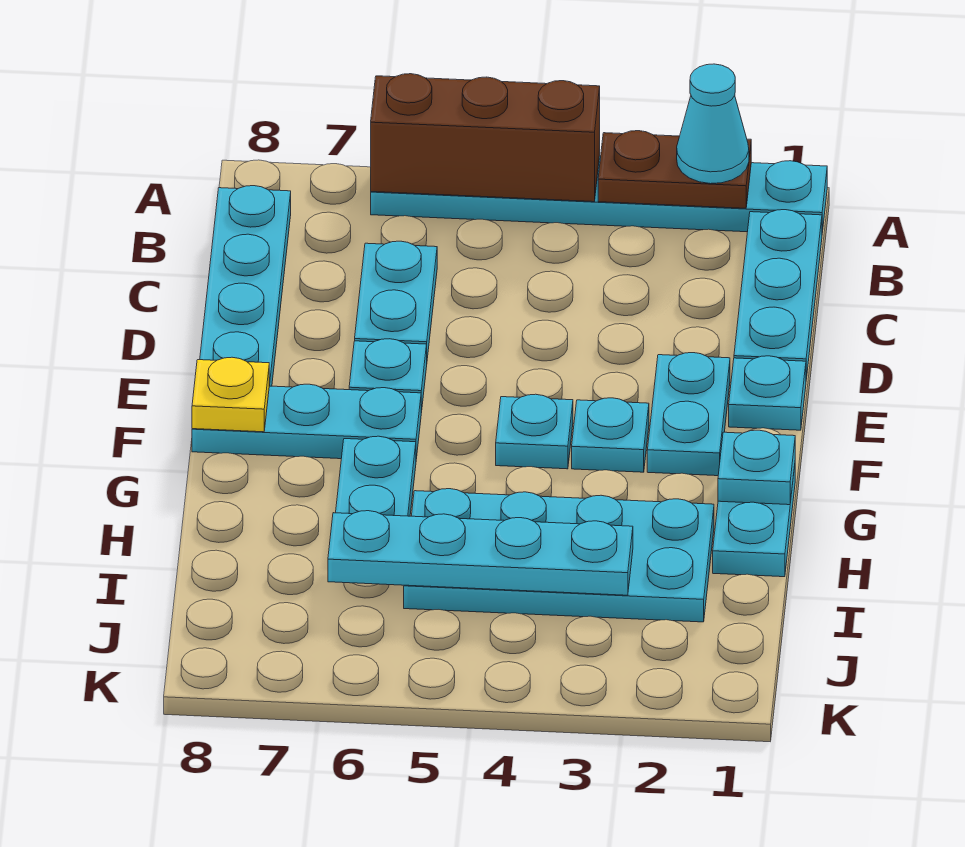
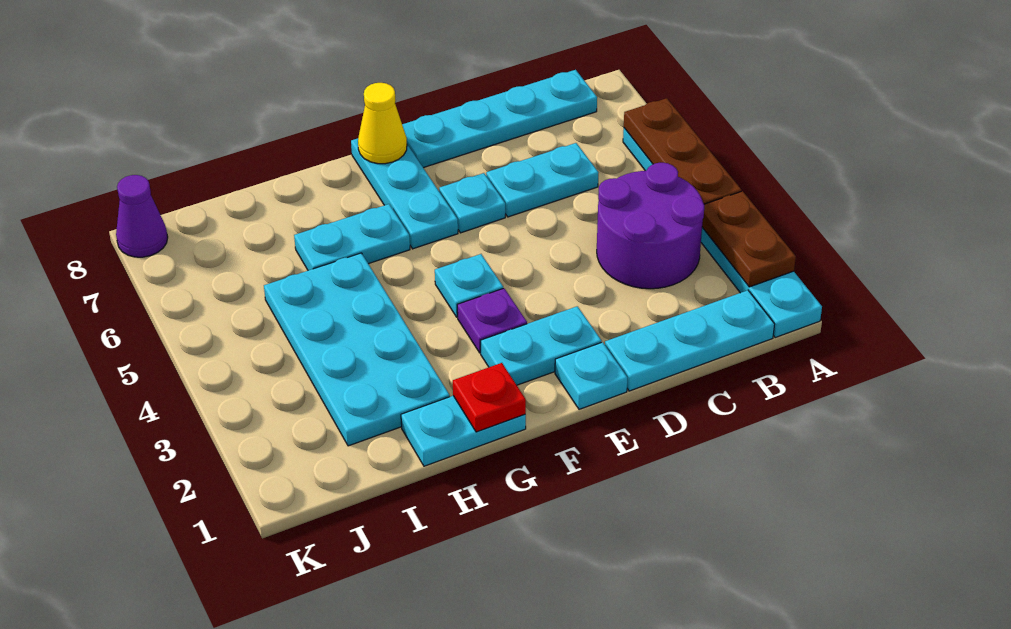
cyan cone A2 level 3 -> none
brown brick A4:A6 level 2 -> brown plate A4:A6 level 2
none -> purple round brick B3:C4 level 1
cyan plate F3 level 1 -> purple plate F3 level 1
yellow plate F8 level 2 -> yellow cone F8 level 2
cyan plate G1 level 2 -> red plate G1 level 2
cyan plate I3:I6 level 2 -> none
none -> purple cone K8 level 1

